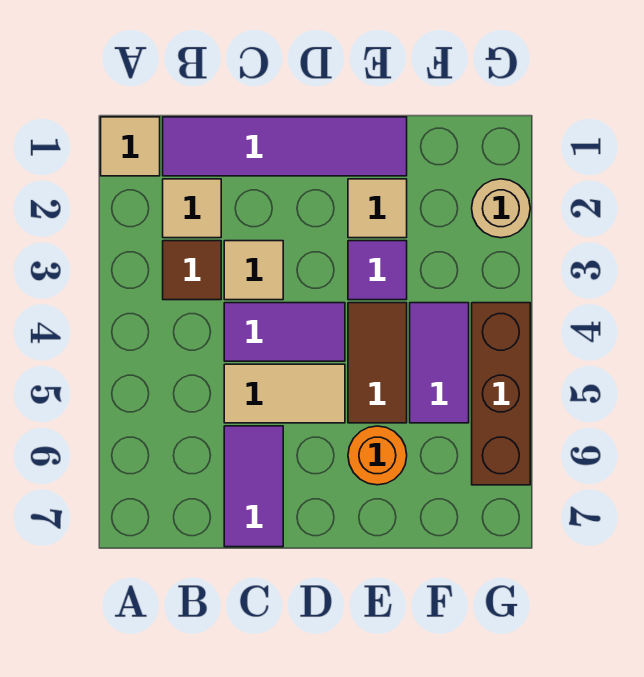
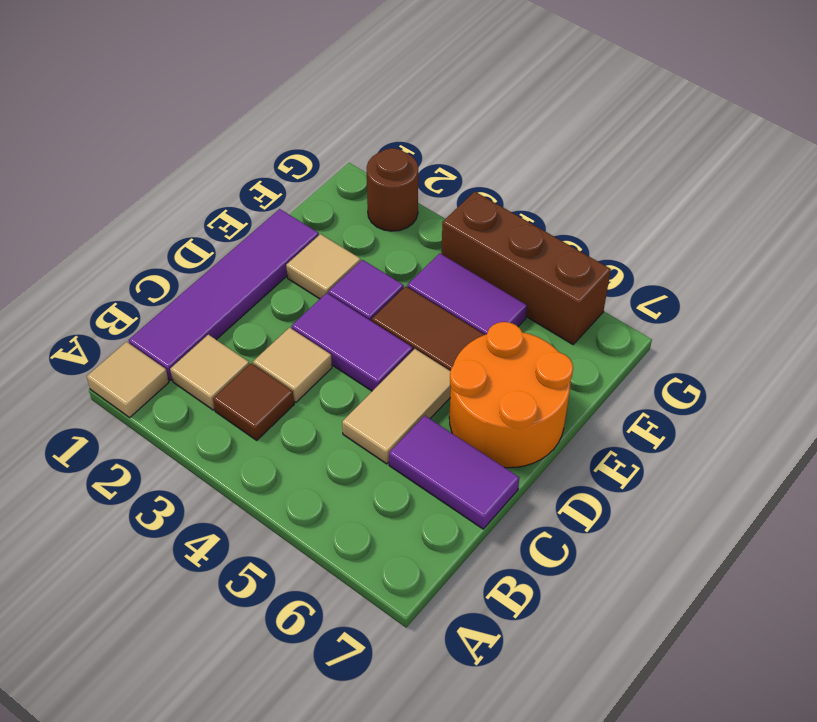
purple tile C4:D4 level 1 -> purple tile D3:D4 level 1
orange round brick E6 level 1 -> orange round brick D6:E7 level 1
tan round brick G2 level 1 -> brown round brick G2 level 1

